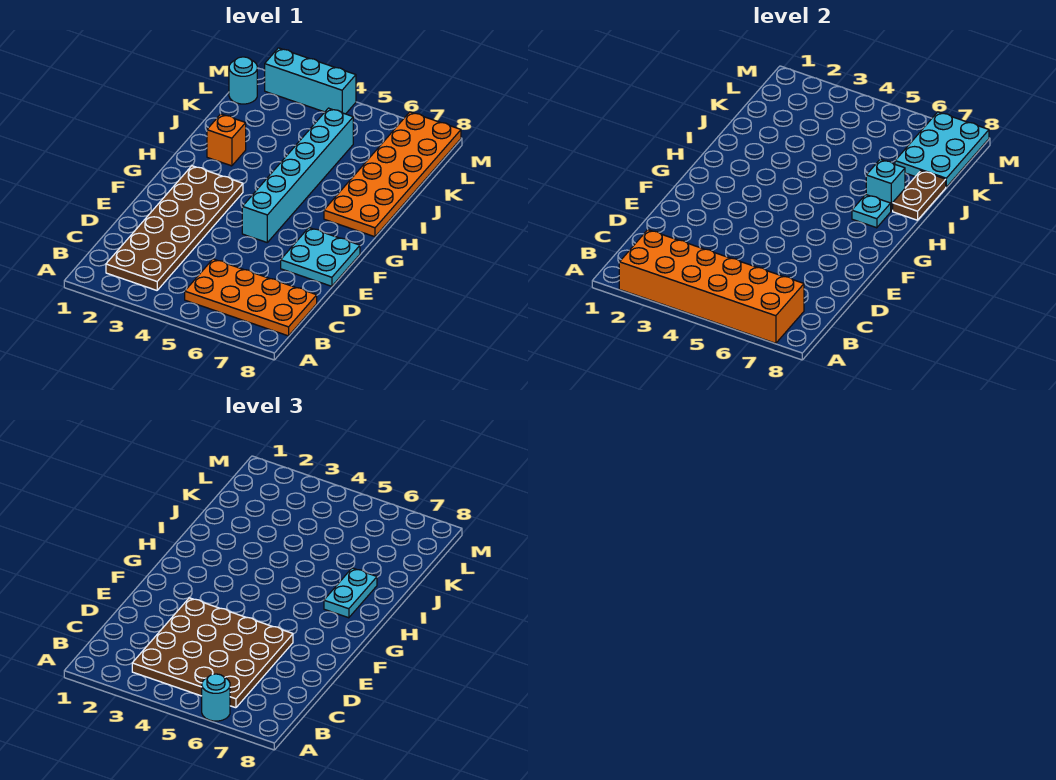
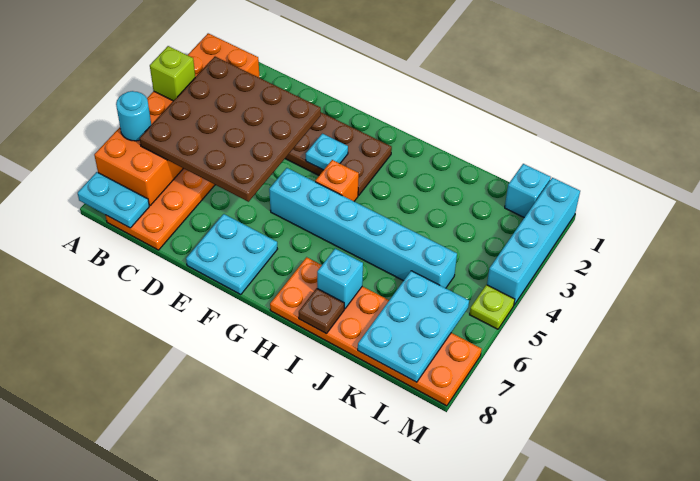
none -> lime brick A4 level 3
cyan plate H7 level 2 -> cyan plate F3 level 2
cyan plate H7:I7 level 3 -> cyan plate A8:B8 level 2
orange brick I2 level 1 -> orange brick G4 level 1
brown plate I8:J8 level 2 -> brown plate I8 level 2
cyan plate K7:M8 level 2 -> cyan plate K6:L8 level 2
cyan round brick L1 level 1 -> cyan brick L1 level 1
cyan brick M2:M4 level 1 -> cyan brick M1:M4 level 1
none -> lime plate M5 level 1

